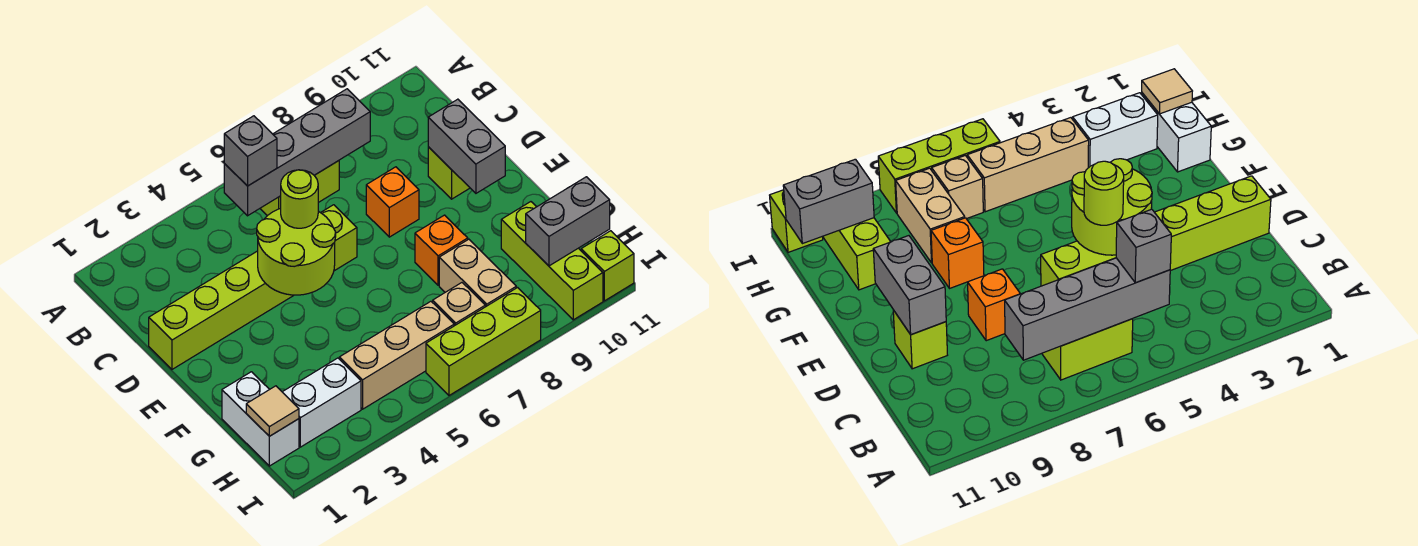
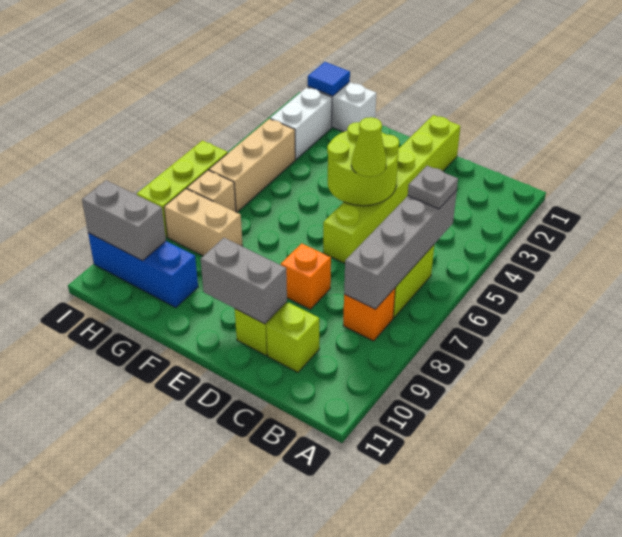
grey brick B5 level 3 -> grey plate B5 level 3
lime round brick D5 level 3 -> lime cone D5 level 3
orange brick F8 level 1 -> orange brick B8 level 1
lime brick G10:I10 level 1 -> blue brick G10:I10 level 1
tan tile H1 level 2 -> blue tile H1 level 2
grey brick H10:H11 level 2 -> grey brick H10:I10 level 2
lime brick I11 level 1 -> lime brick C10 level 1

